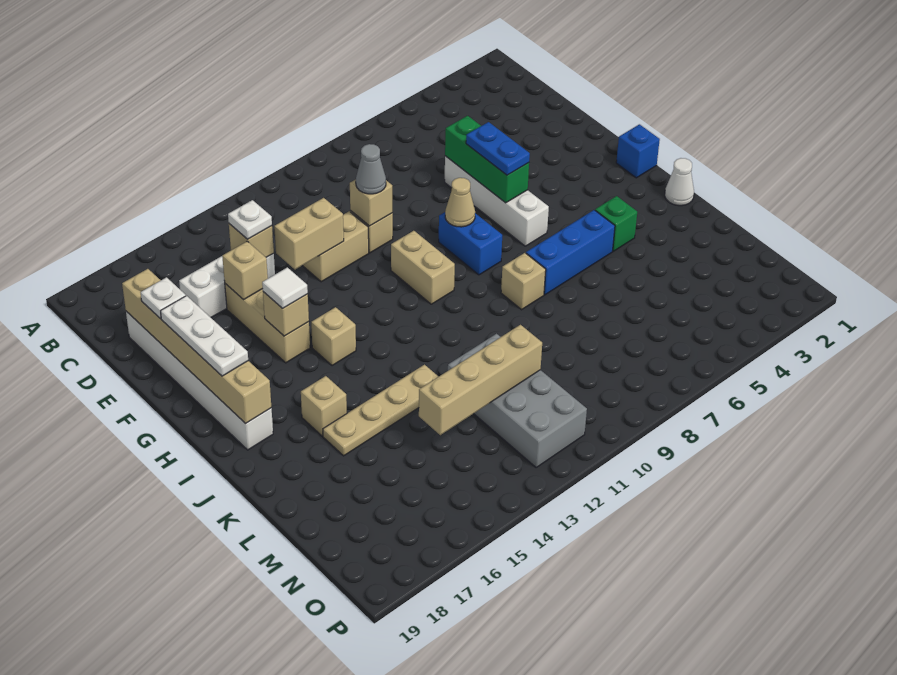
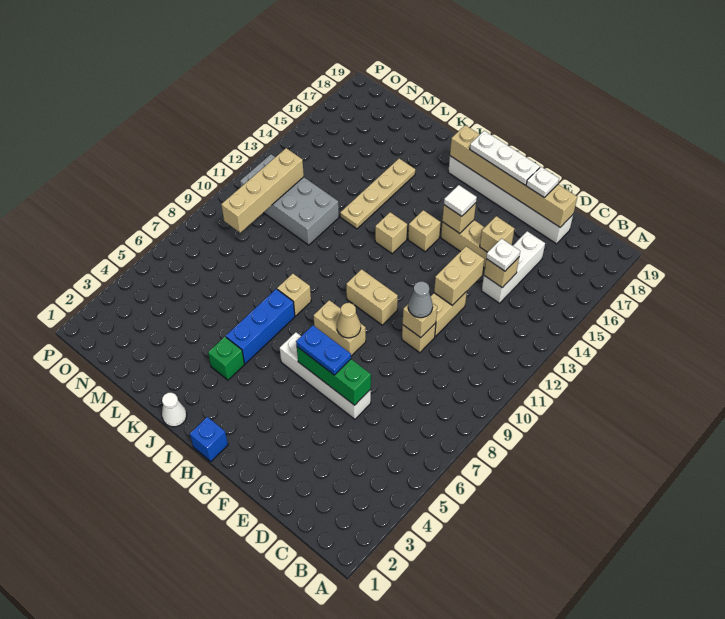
blue brick G8:H8 level 1 -> tan brick G8:H8 level 1
tan brick J16 level 1 -> tan brick I13 level 1
tan brick M11:M14 level 2 -> tan brick N9:N12 level 2

